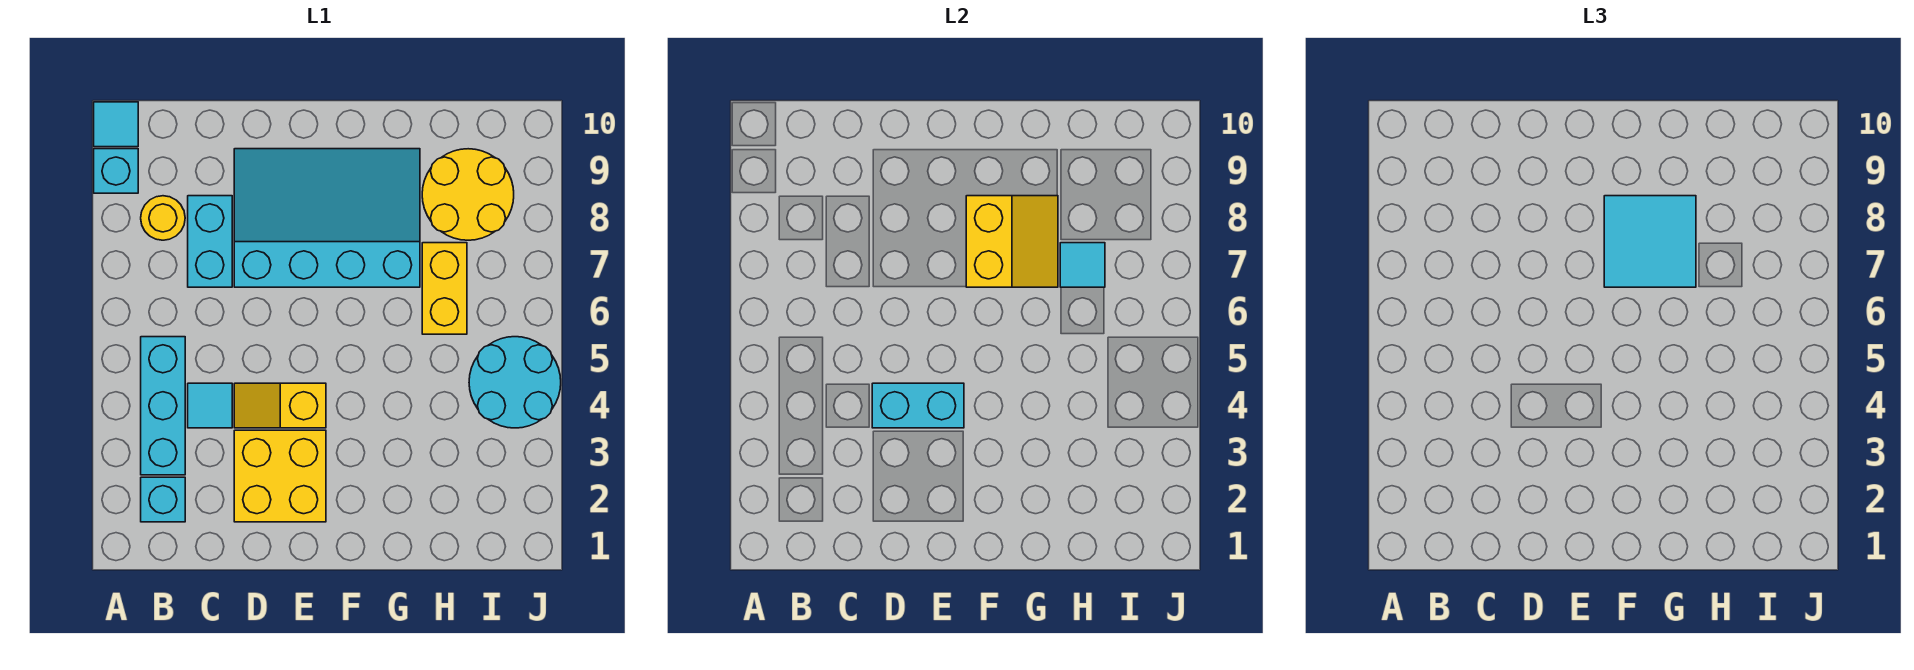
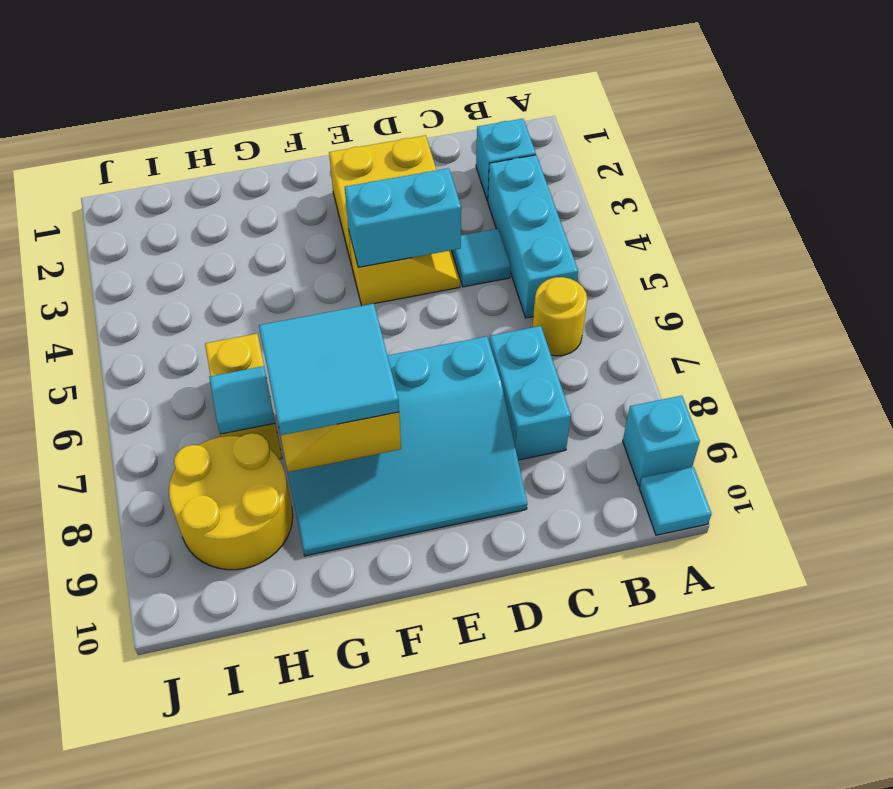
yellow round brick B8 level 1 -> yellow round brick B6 level 1
cyan round brick I4:J5 level 1 -> none

